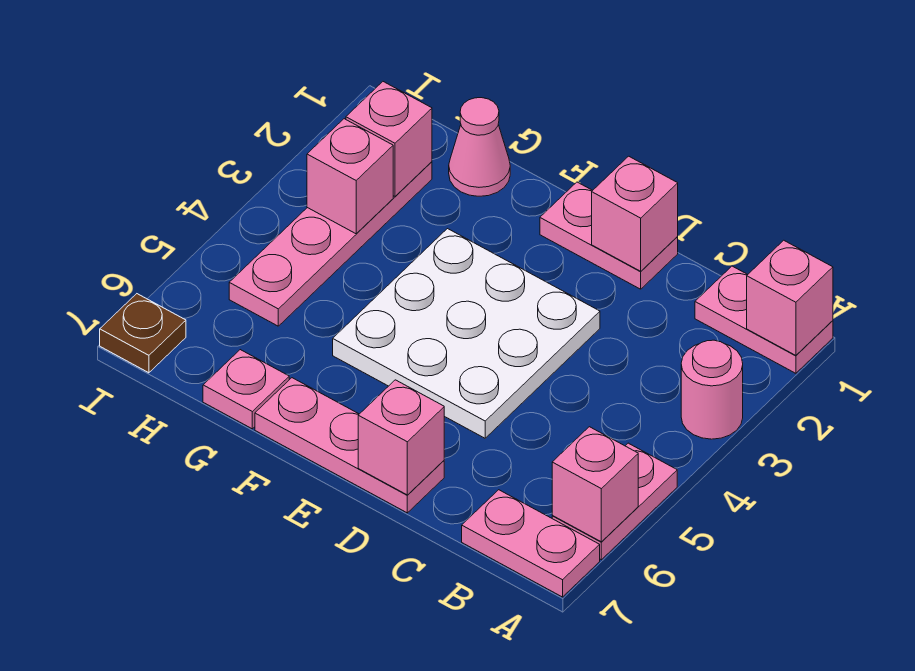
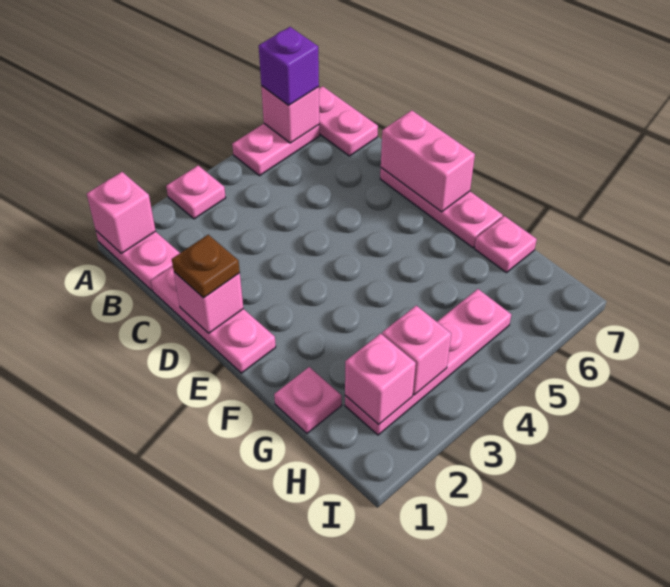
pink round brick A3 level 1 -> pink plate A3 level 1
none -> purple brick A6 level 3
pink plate D1:E1 level 1 -> pink plate C1:E1 level 1
white plate D3:F5 level 1 -> none
pink brick D7 level 2 -> pink brick D7:E7 level 2
pink cone G1 level 1 -> pink plate G1 level 1
brown plate I7 level 1 -> brown plate D1 level 3

